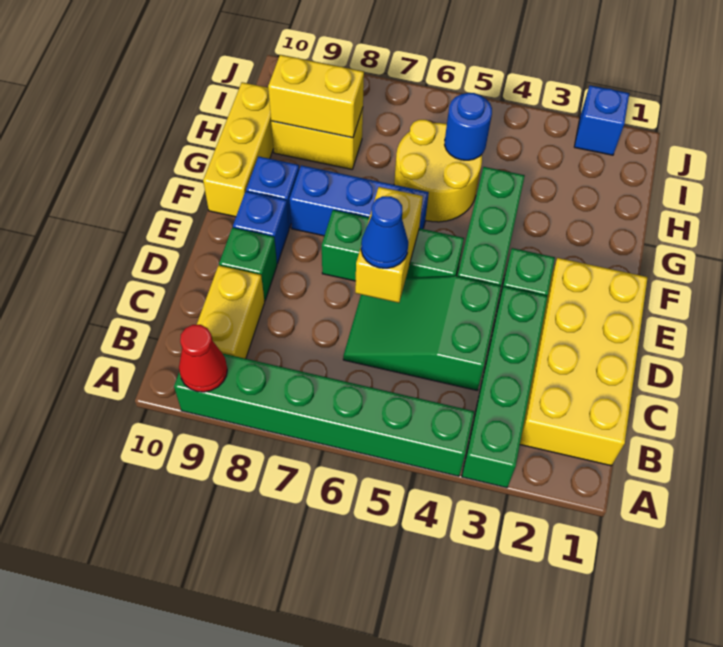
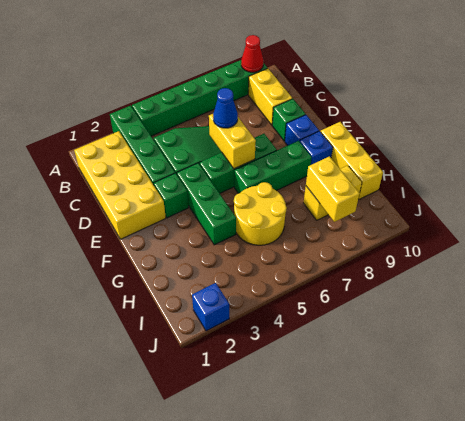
blue brick F6:F8 level 1 -> green brick F6:F8 level 1
blue round brick H5 level 2 -> none
yellow brick H8:H9 level 2 -> yellow brick H8:I8 level 2

